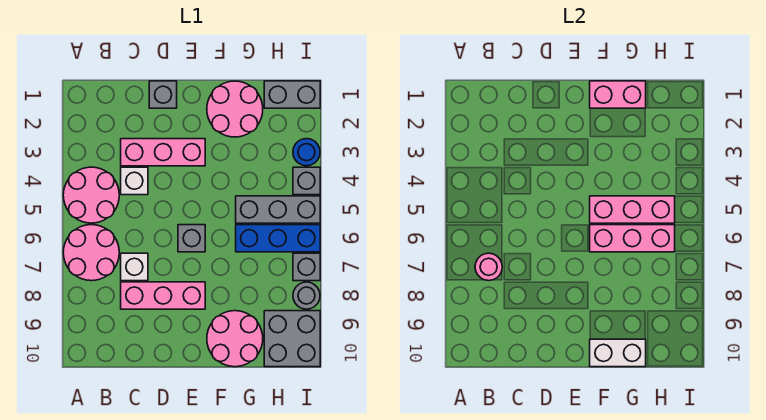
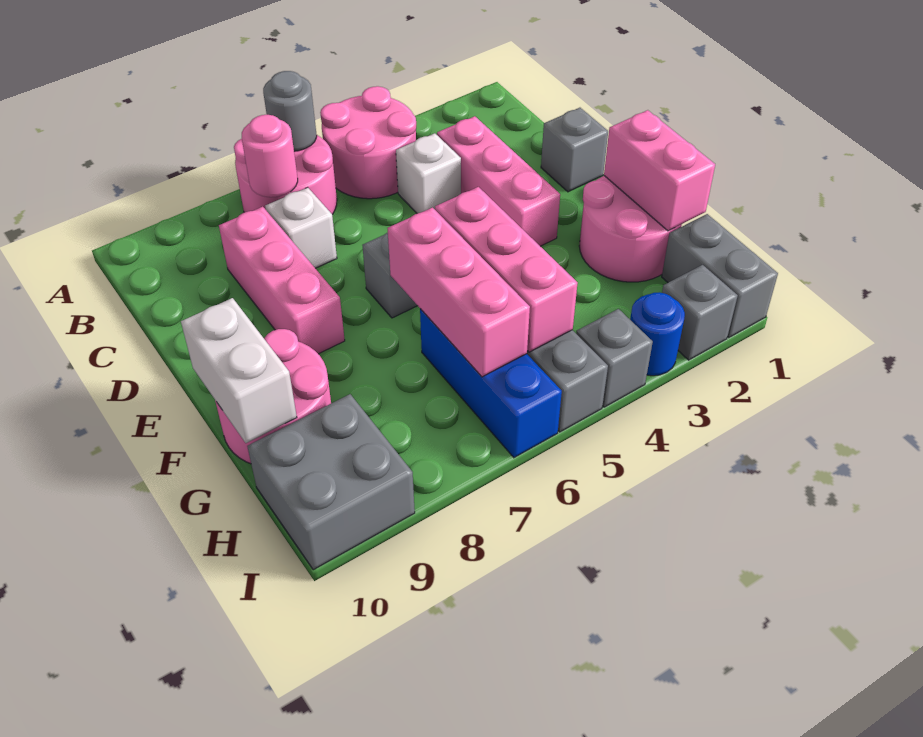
grey brick I7 level 1 -> grey brick I2 level 1
grey round brick I8 level 1 -> grey round brick A6 level 2

